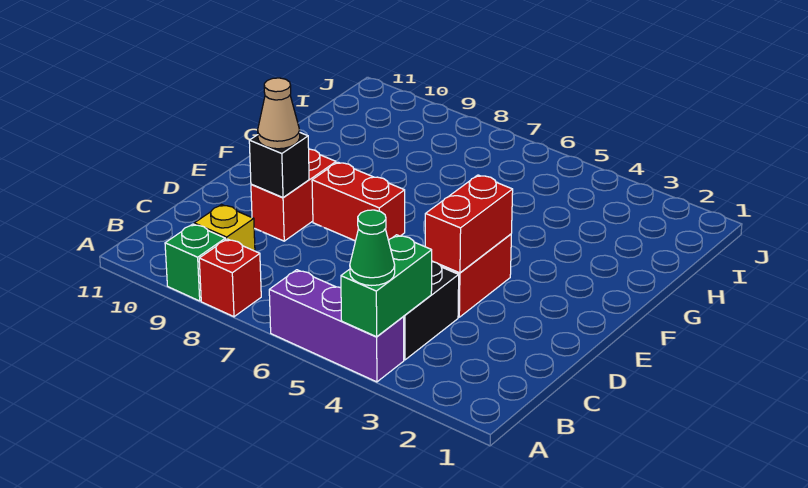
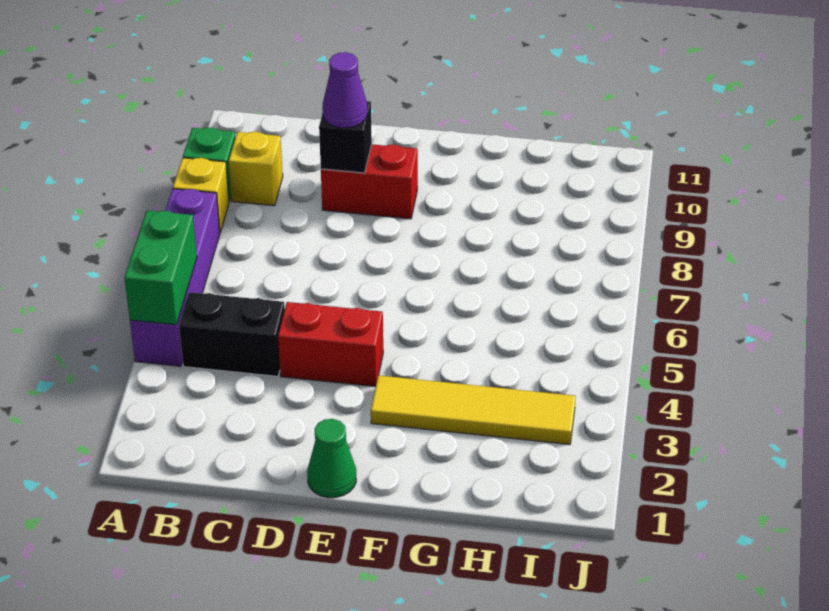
purple brick A4:A6 level 1 -> purple brick A4:A7 level 1
green brick A4:B4 level 2 -> green brick A4:A5 level 2
green cone A4 level 3 -> green cone E1 level 1
red brick A8 level 1 -> yellow brick A8 level 1
red brick D4:E4 level 2 -> none
tan cone D9 level 3 -> purple cone D9 level 3
red brick E7:E8 level 1 -> none
none -> yellow tile F3:I3 level 1

